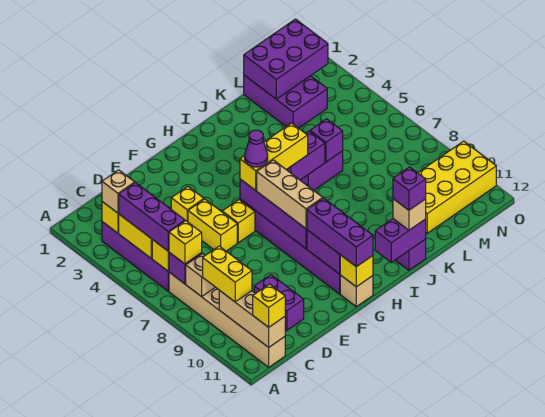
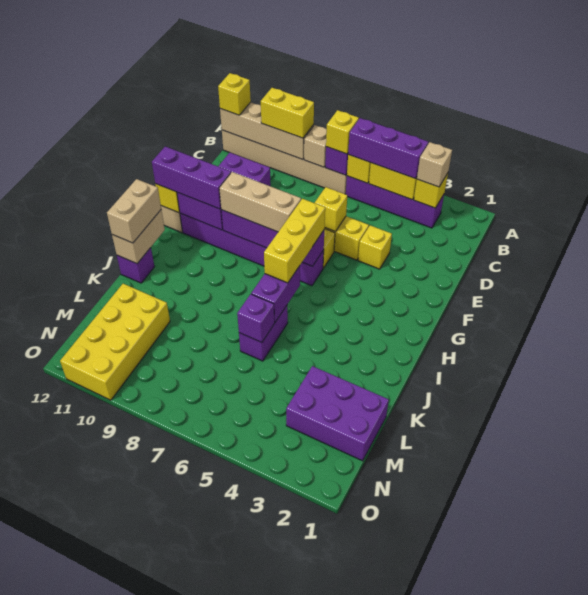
tan brick B10:B12 level 2 -> tan brick B9:B12 level 2
none -> yellow brick E6 level 2
purple cone G6 level 4 -> none
purple brick I12:J12 level 2 -> tan brick I12:J12 level 2
tan brick J12 level 3 -> tan brick I12:J12 level 3
purple brick J12 level 4 -> none
purple brick L1:N2 level 2 -> none

